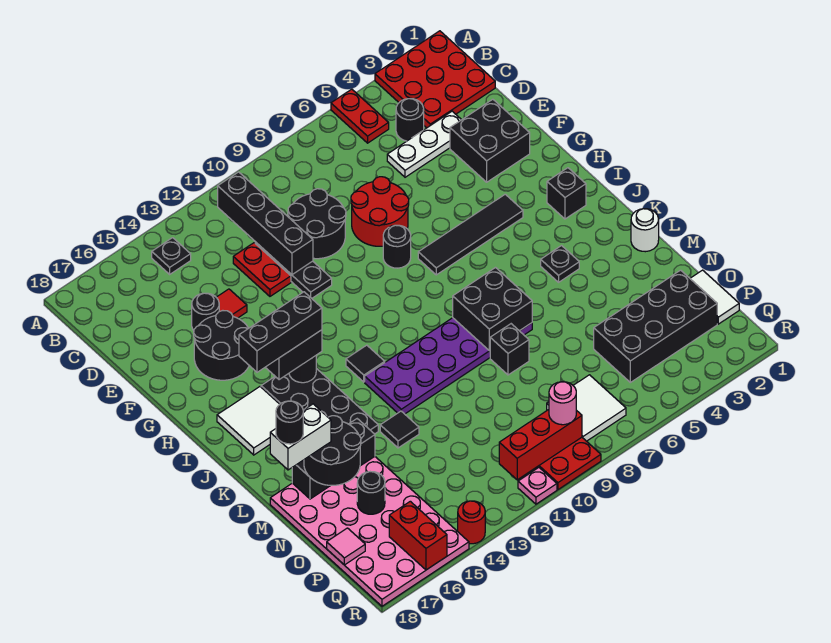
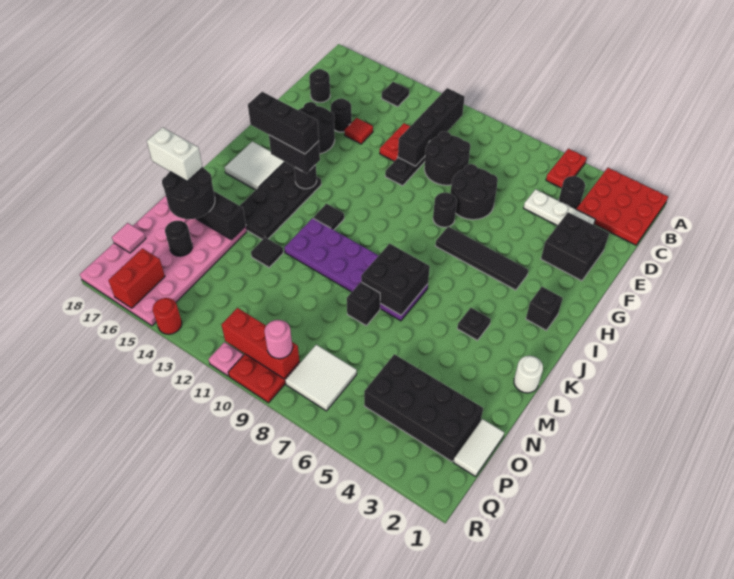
red round brick E7:F8 level 1 -> black round brick E7:F8 level 1
black round brick M18 level 5 -> black round brick D17 level 1

